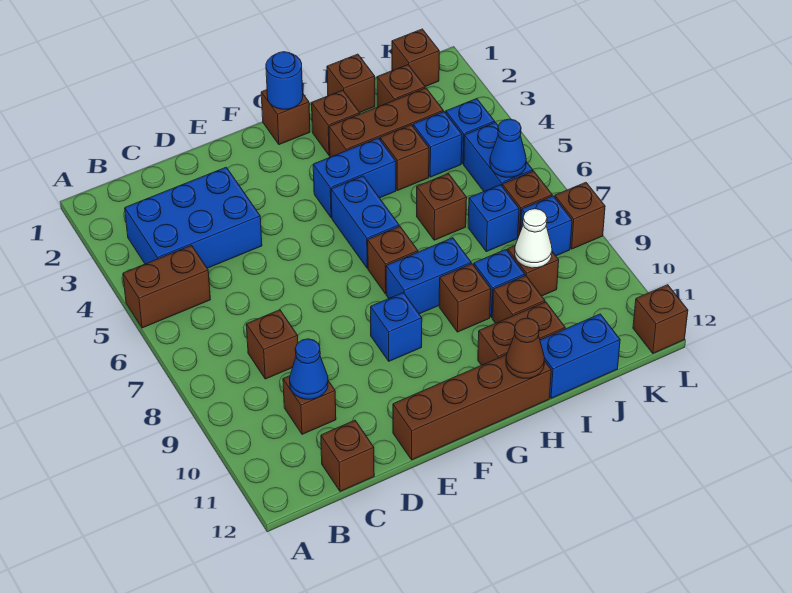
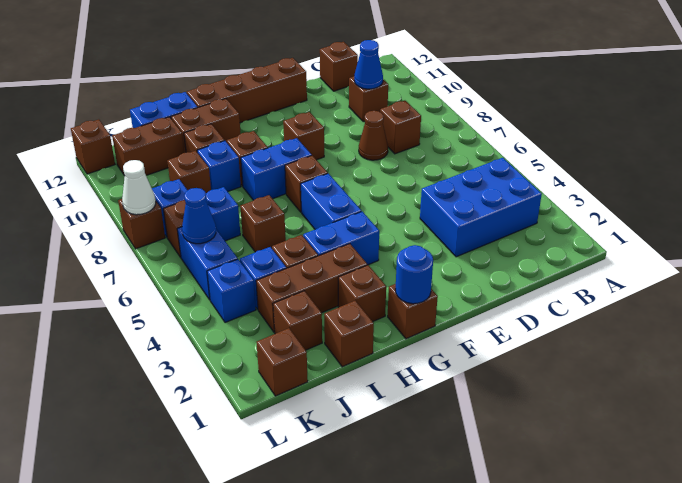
brown brick A5:B5 level 1 -> brown brick J11:K11 level 1
blue brick F9 level 1 -> brown brick F9 level 1
brown cone H12 level 2 -> brown cone D8 level 1
white cone J9 level 2 -> white cone L8 level 2

